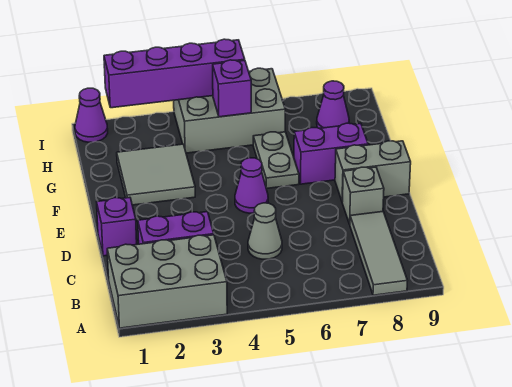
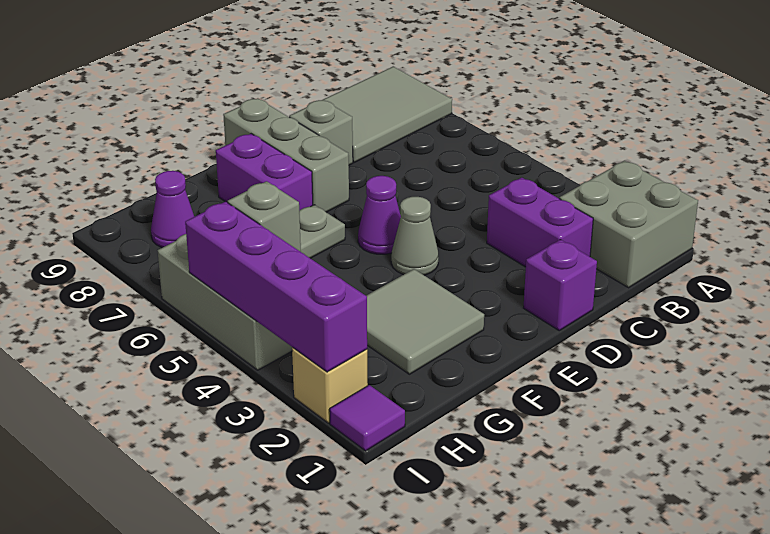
grey brick A1:B3 level 1 -> grey brick A1:B2 level 1
grey tile A8:C8 level 1 -> grey tile A8:C9 level 1
grey cone C5 level 1 -> grey cone E4 level 1
grey brick E8:E9 level 1 -> grey brick E7:E9 level 1
purple brick H5 level 2 -> grey brick H5 level 2
purple cone I1 level 1 -> purple tile I1 level 1
none -> tan brick I2 level 1

